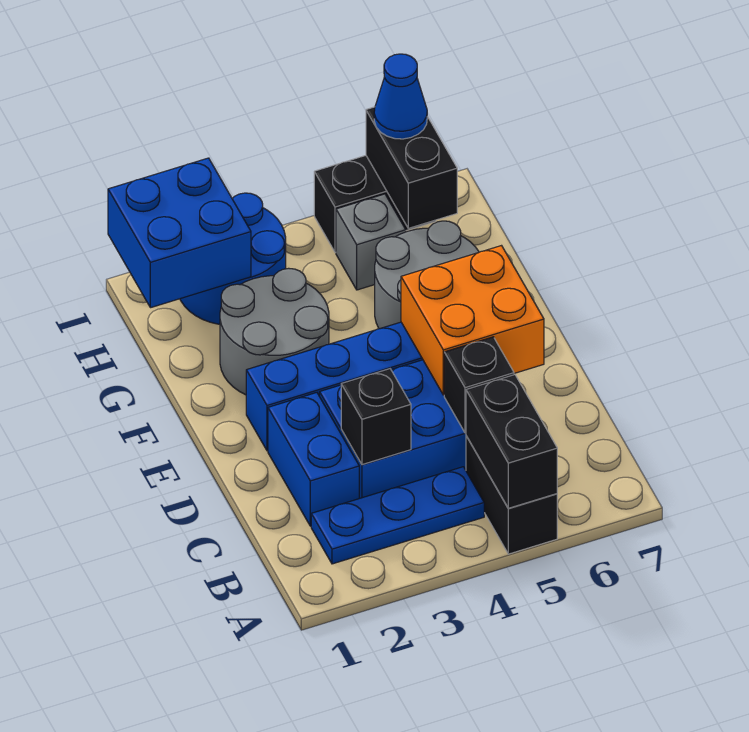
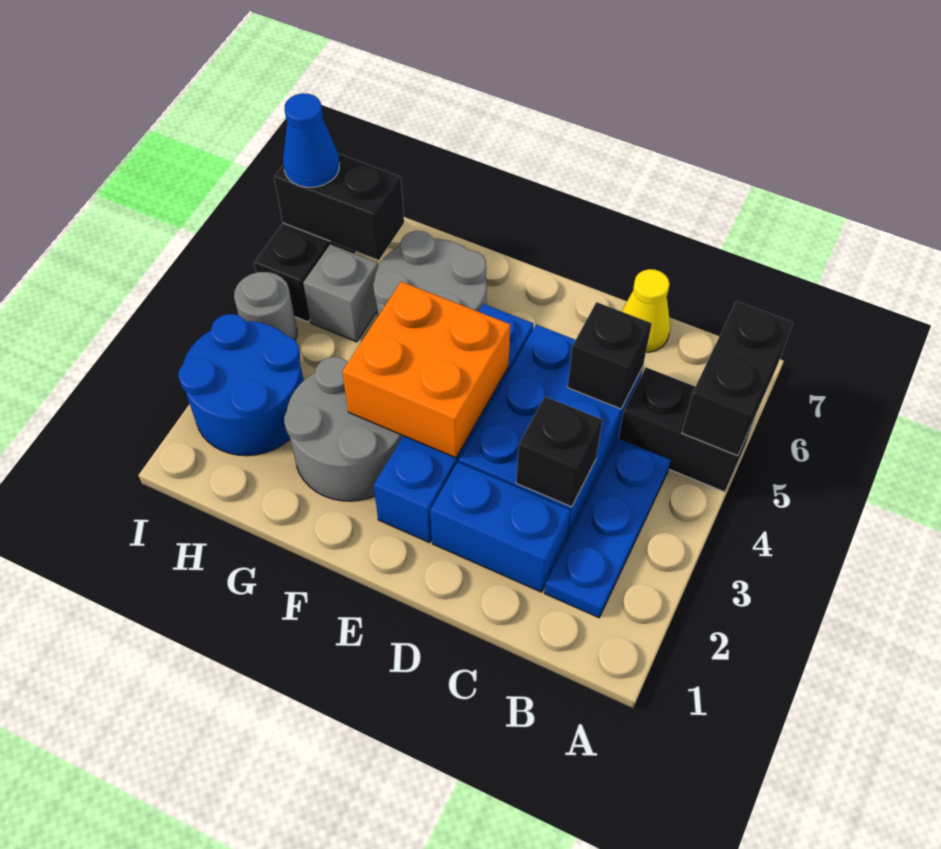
black brick A5:B5 level 2 -> black brick A5:A6 level 2
none -> yellow cone C7 level 1
orange brick D5:E6 level 2 -> orange brick E3:F4 level 2
blue brick H1:I2 level 2 -> none
none -> grey round brick I4 level 1

